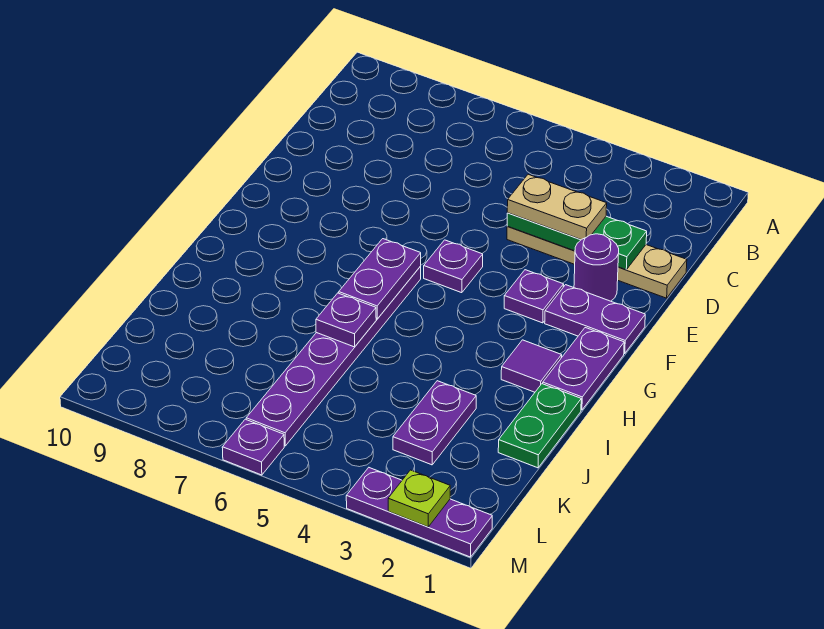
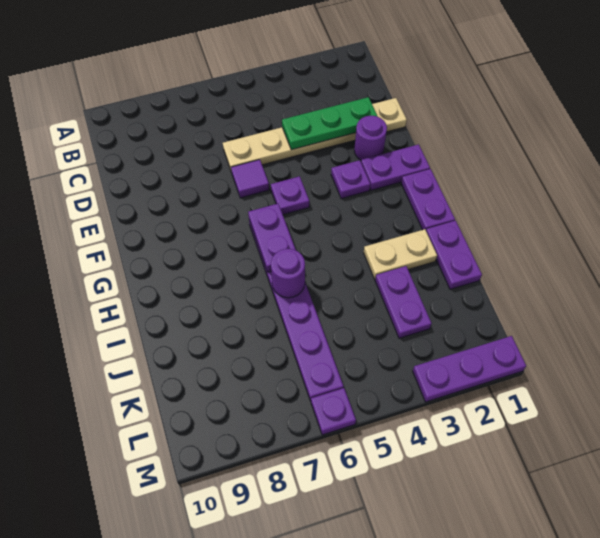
tan plate D1:D4 level 1 -> tan plate D1:D6 level 1
tan plate D3:D4 level 3 -> tan plate I2:I3 level 1
purple tile H2 level 1 -> purple tile E6 level 1
green plate I1:J1 level 1 -> purple plate I1:J1 level 1
purple plate I6 level 2 -> purple round brick I6 level 2
lime plate M2 level 2 -> none

